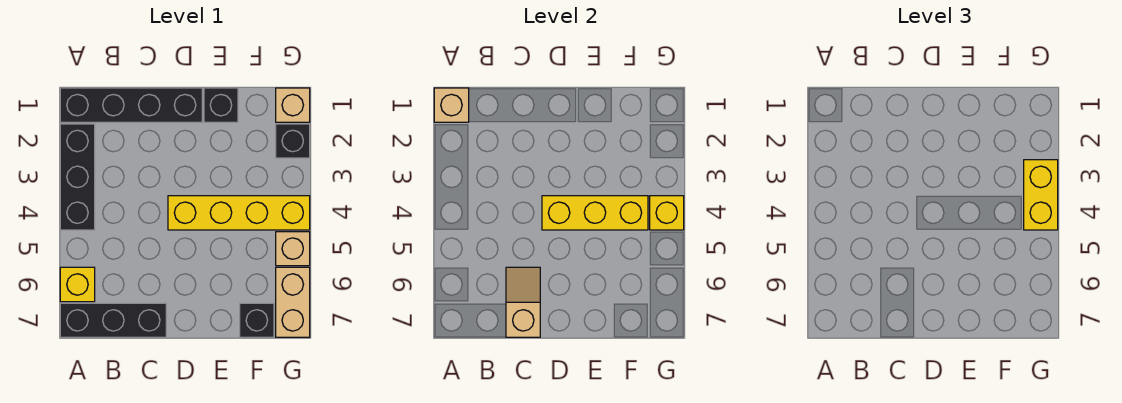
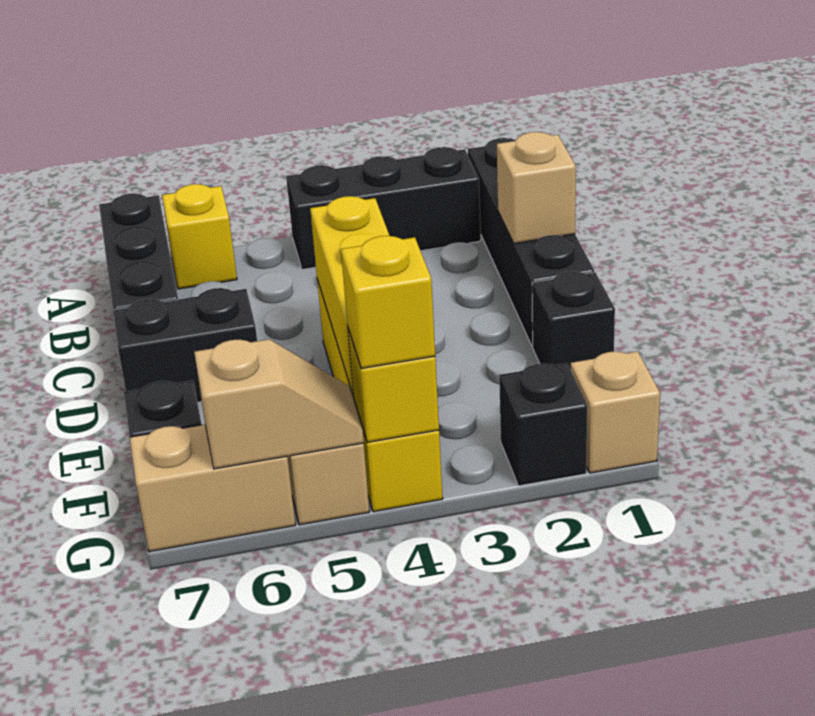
tan brick A1 level 2 -> tan brick C1 level 2
tan slope C6:C7 level 2 top 7 -> tan slope G5:G6 level 2 top 6
none -> black brick D6:D7 level 1
yellow brick G3:G4 level 3 -> yellow brick G4 level 3

